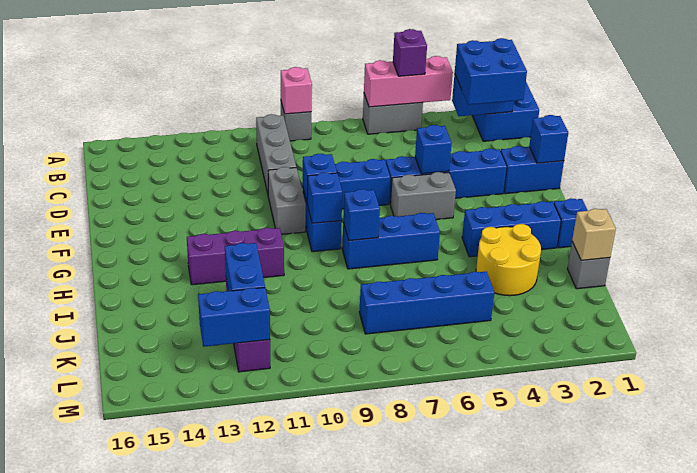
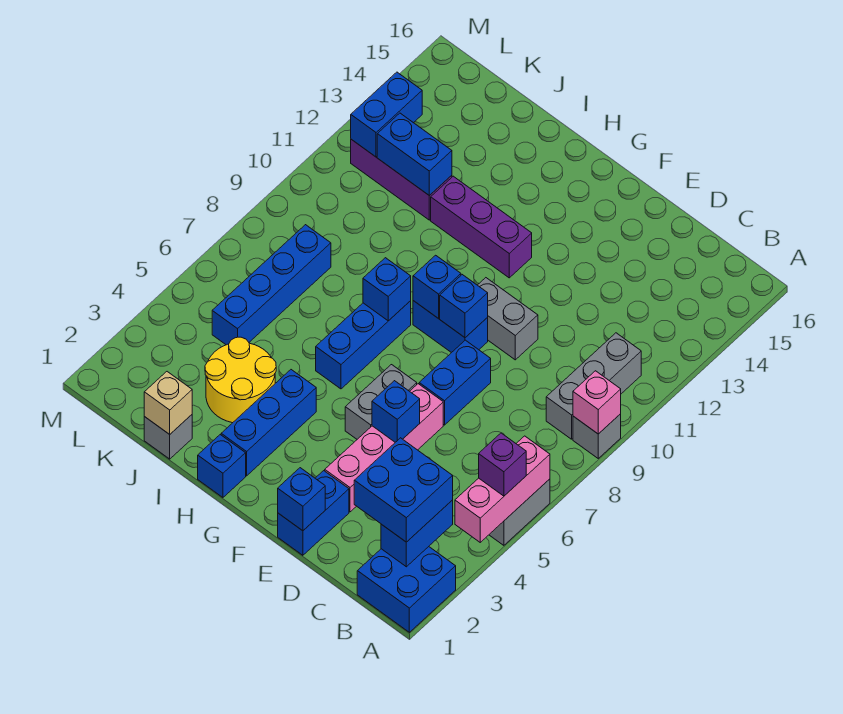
grey brick B10:D10 level 1 -> grey brick B9:B11 level 1
blue brick E3:E6 level 1 -> pink brick E3:E6 level 1
purple brick H11:H13 level 1 -> purple brick G12:I12 level 1

